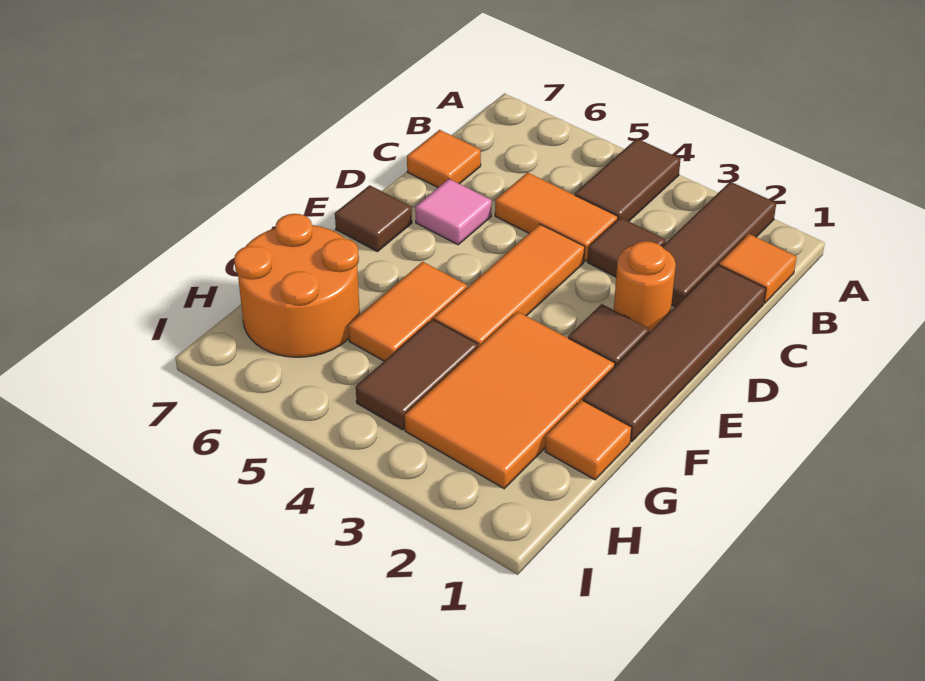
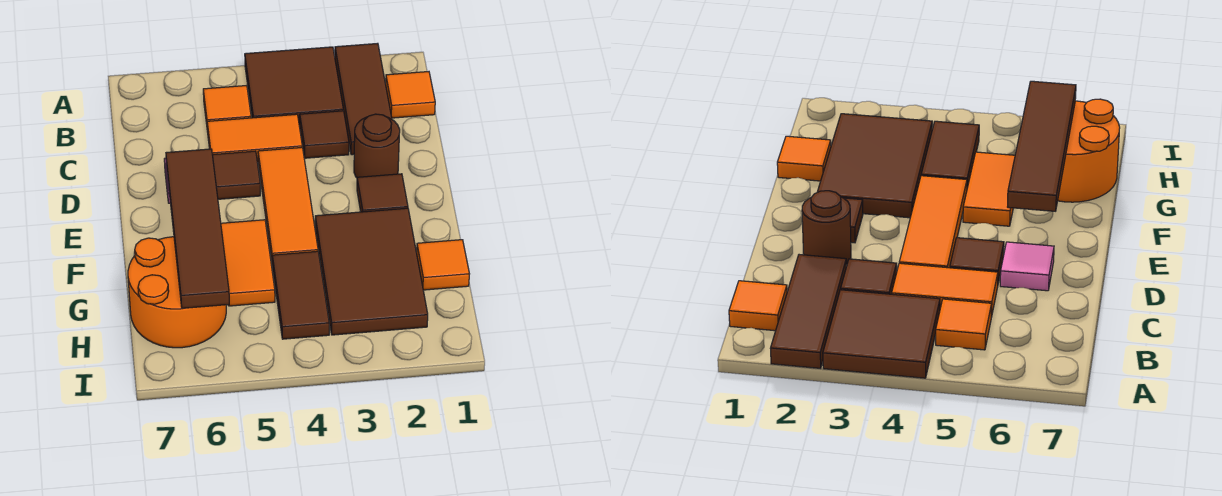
brown tile A4:B4 level 1 -> brown tile A3:B4 level 1
brown tile C1:F1 level 1 -> brown tile E6:H6 level 2
orange tile C7 level 1 -> orange tile B5 level 1
orange round brick D2 level 1 -> brown round brick D2 level 1
brown tile E7 level 1 -> brown tile D5 level 1
orange tile F2:H3 level 1 -> brown tile F2:H3 level 1

